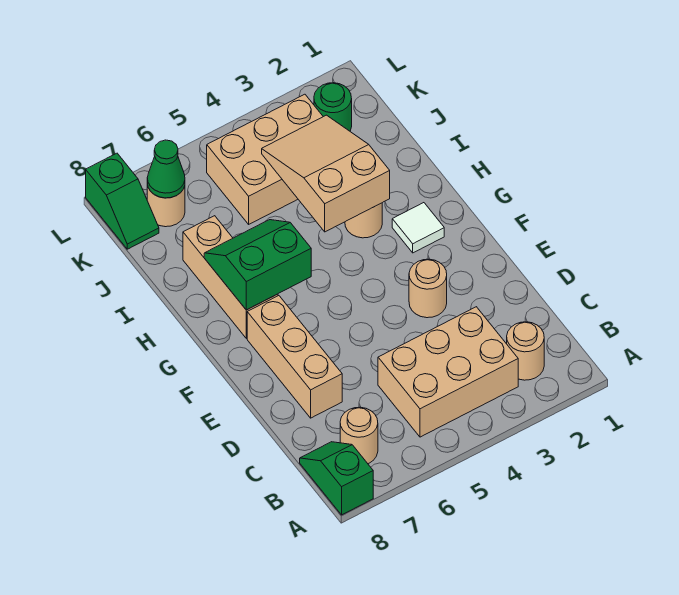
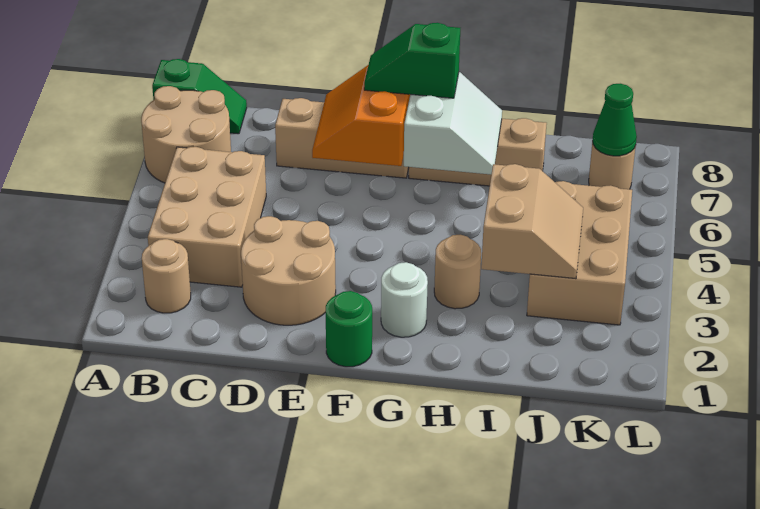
tan round brick B7 level 1 -> tan round brick A6:B7 level 1
tan round brick E3 level 1 -> tan round brick D2:E3 level 1
none -> orange slope E6:F7 level 2 top F
white tile G2 level 1 -> white round brick G2 level 1
green slope G6:H7 level 2 top G -> white slope G6:H7 level 2 top G
tan slope H3:J4 level 2 top H -> tan slope I3:J4 level 2 top I
green round brick K2 level 1 -> green round brick F1 level 1
green slope K8:L8 level 1 top L -> green slope F7:G7 level 3 top G

